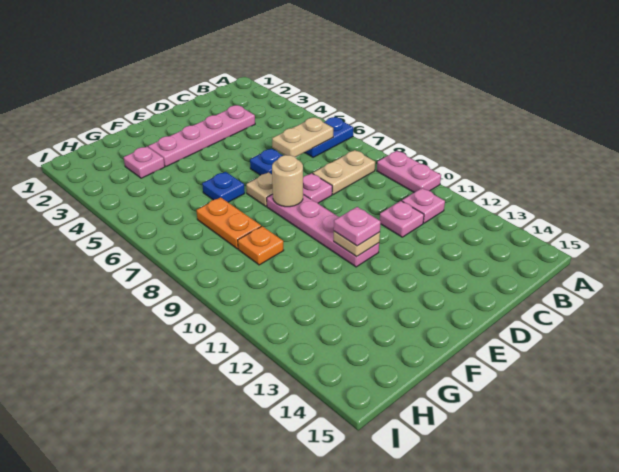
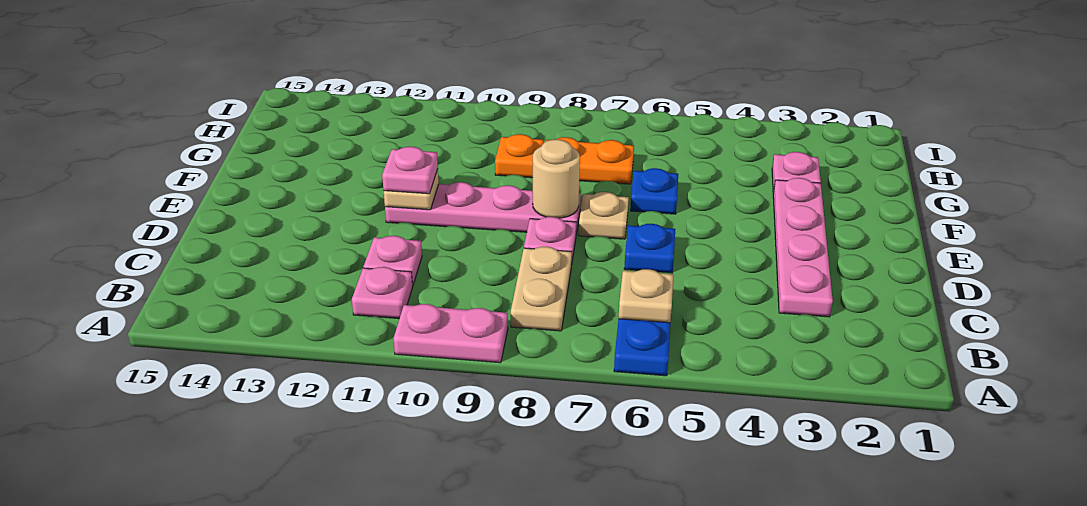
tan plate B6:C6 level 2 -> tan plate B6 level 2

